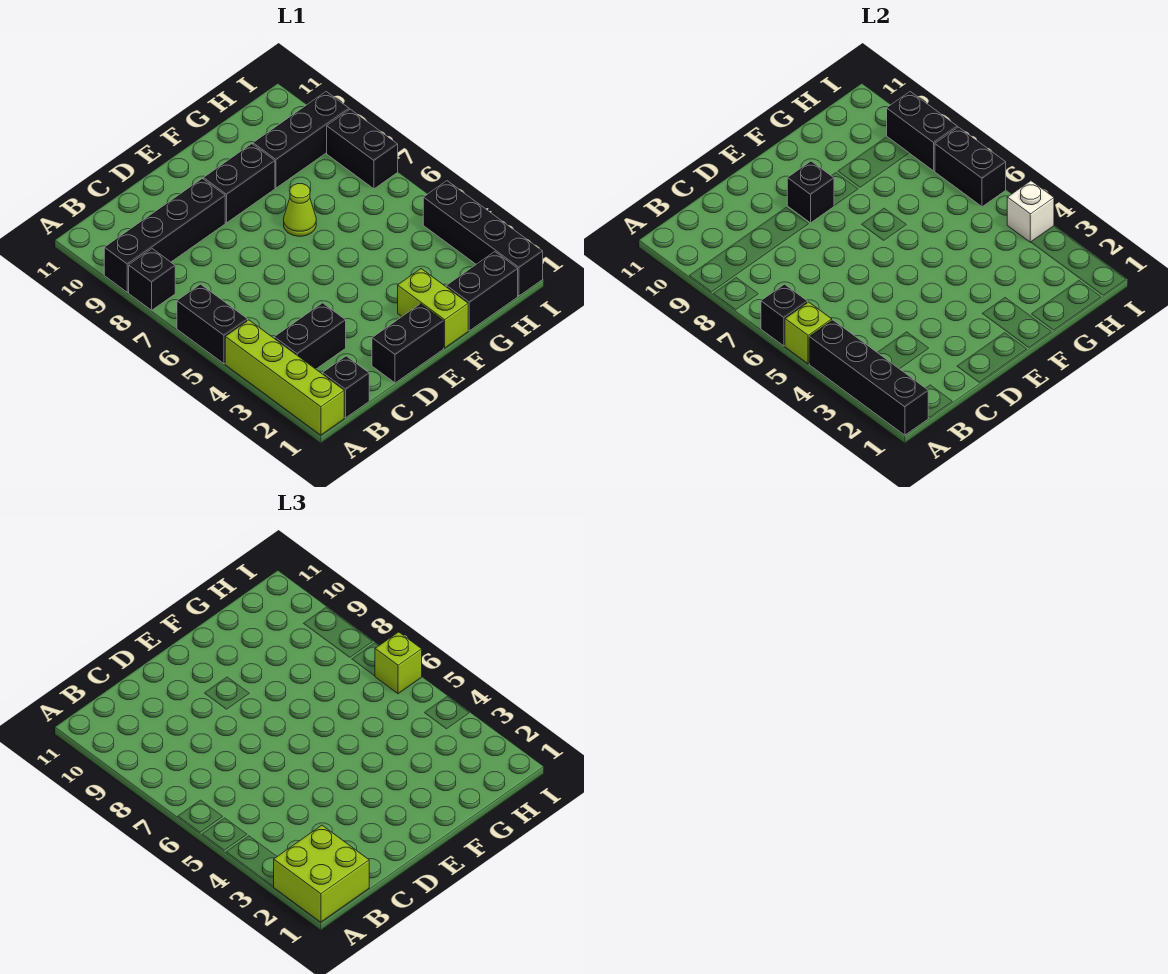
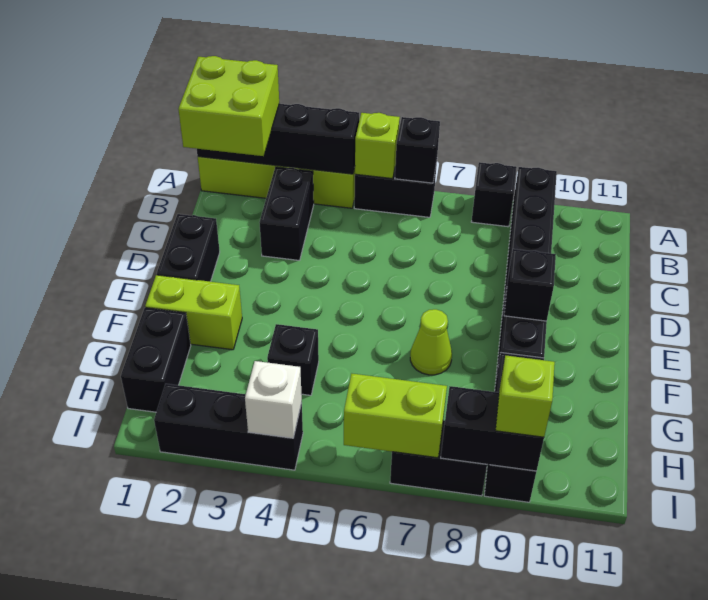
black brick B1 level 1 -> black brick G4 level 1
black brick I1:I4 level 1 -> black brick I2:I4 level 1
black brick I6:I7 level 2 -> lime brick I6:I7 level 2
lime brick I6 level 3 -> lime brick I9 level 3

